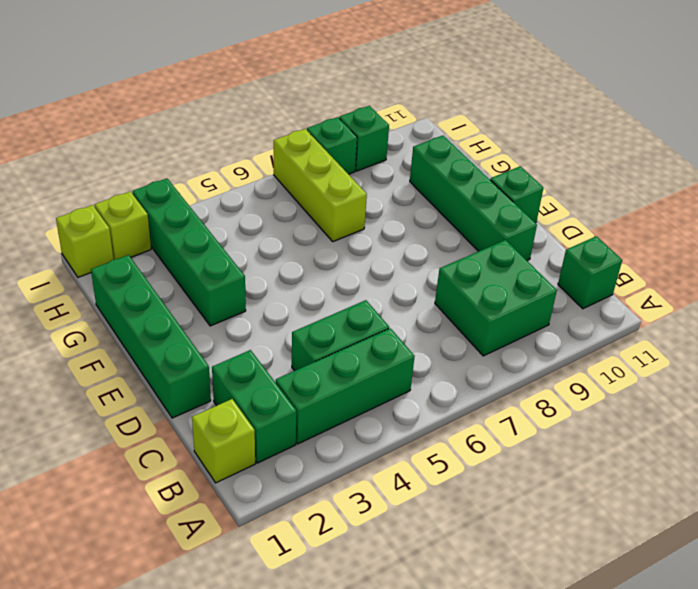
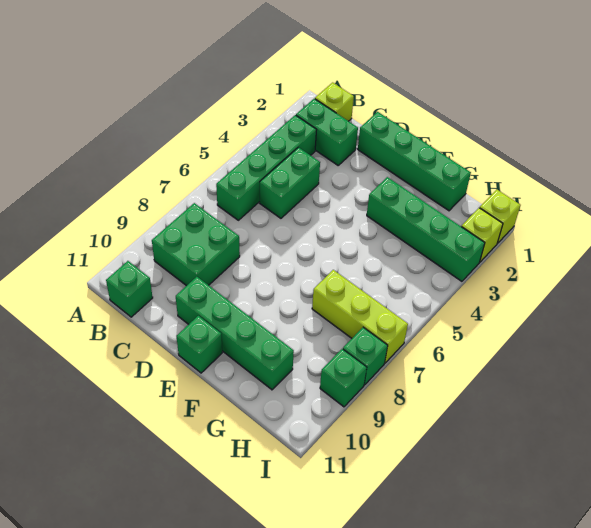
green brick B3:B5 level 1 -> green brick B3:B6 level 1

